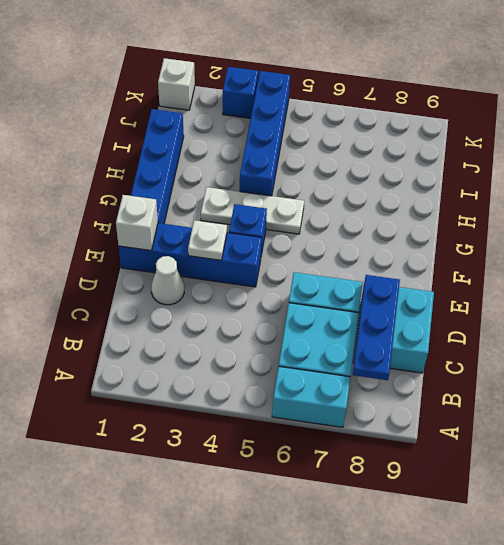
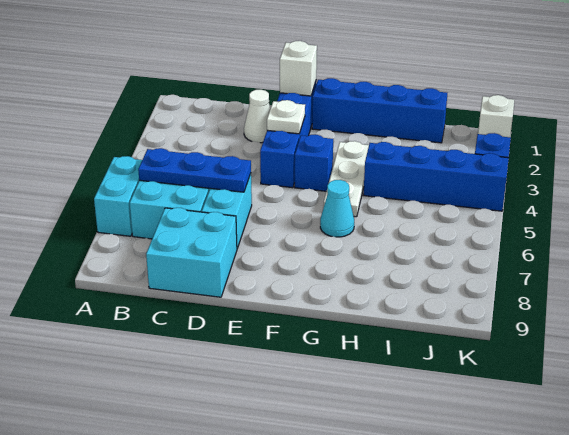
blue plate B8:D8 level 2 -> blue plate B6:D6 level 2
none -> cyan cone G6 level 1

